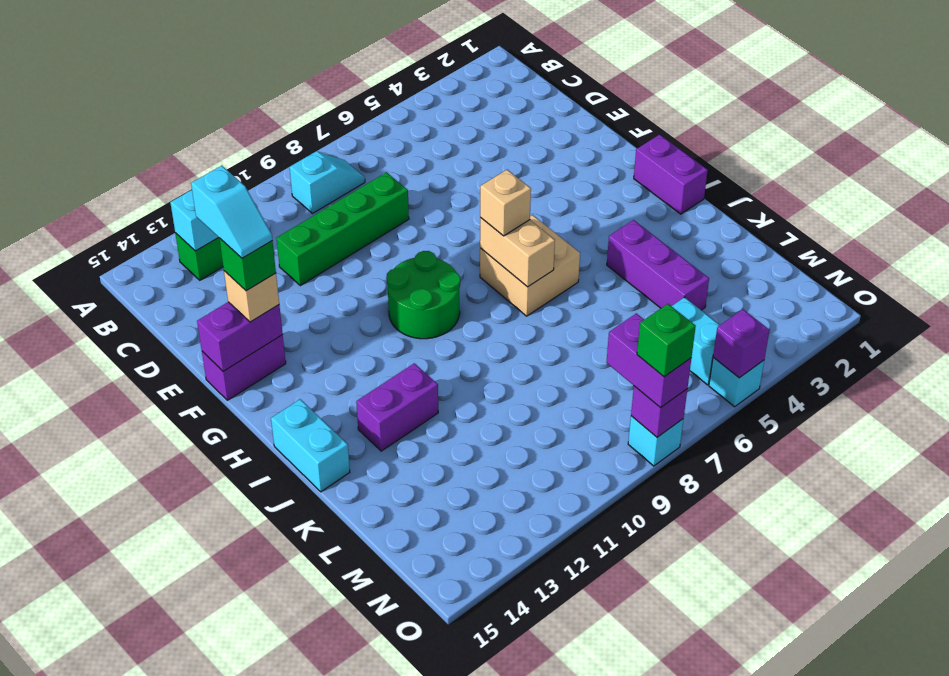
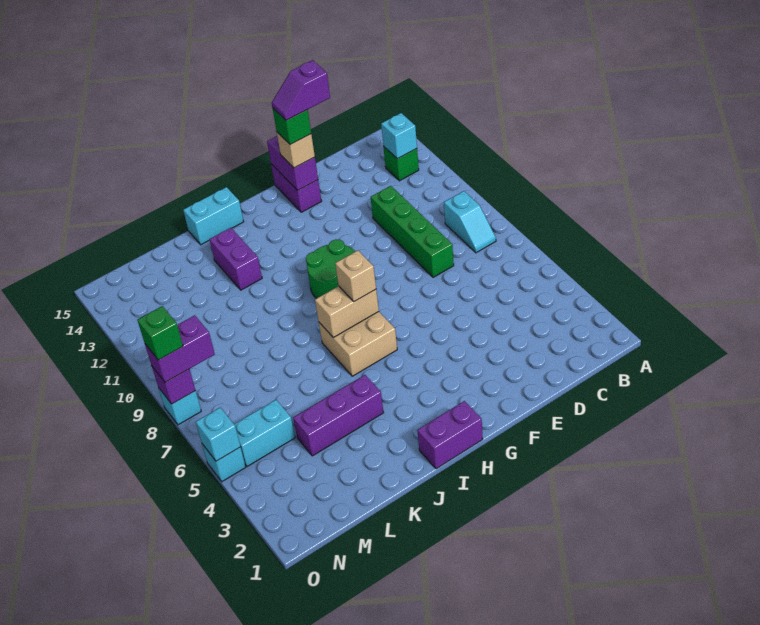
cyan slope E14:F14 level 5 top E -> purple slope E14:F14 level 5 top E
purple brick O5 level 2 -> cyan brick O5 level 2

